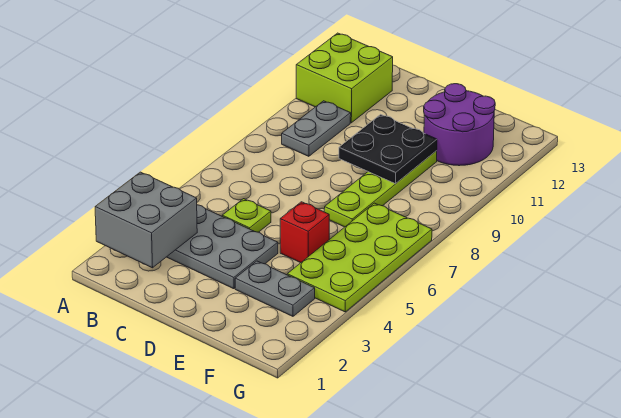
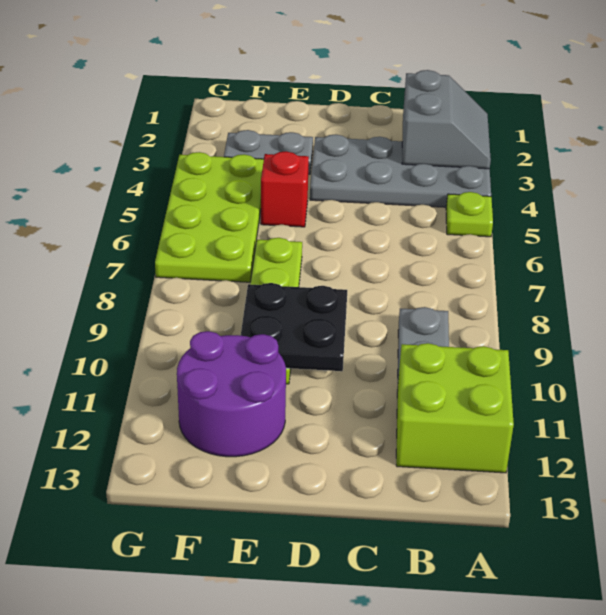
grey brick A2:B3 level 2 -> grey slope A2:B3 level 2 top B
lime plate C5 level 1 -> lime plate A5 level 1

